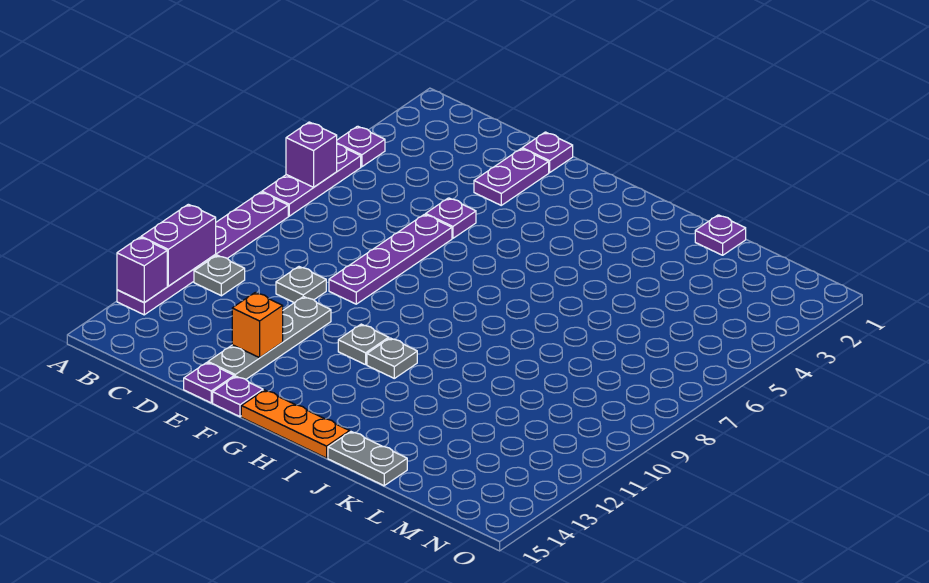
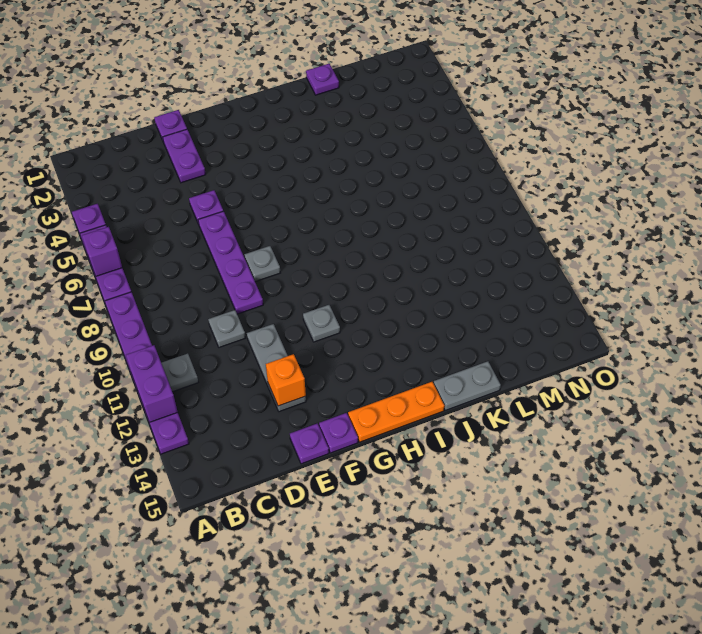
purple brick A13 level 2 -> none
grey plate E11:E14 level 1 -> grey plate E11:E13 level 1
grey plate H11 level 1 -> grey plate F8 level 1

